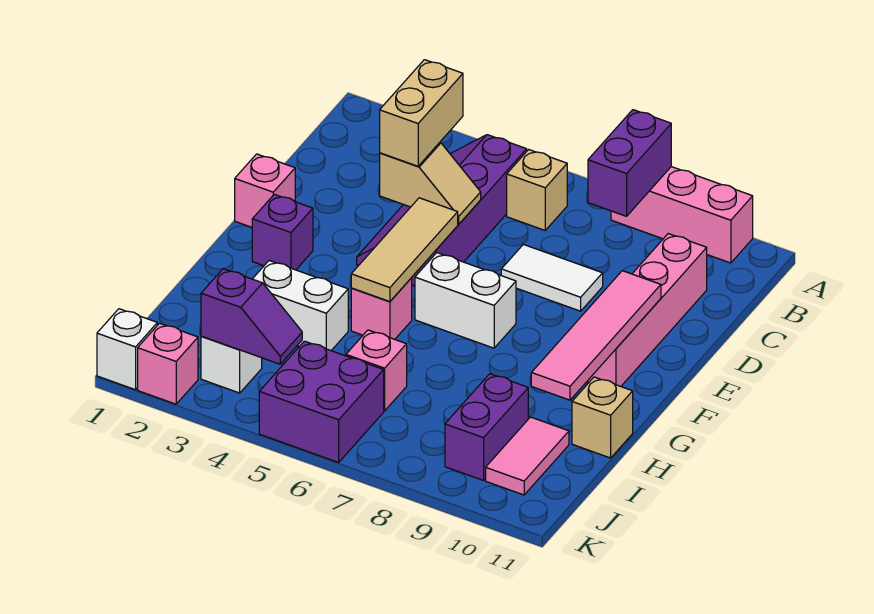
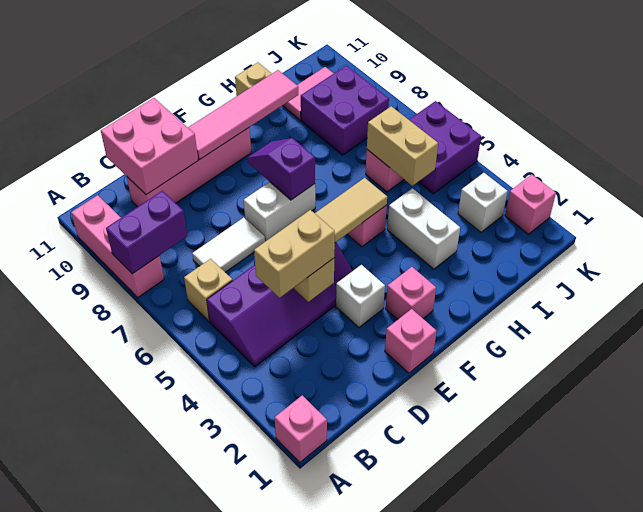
none -> pink brick A1 level 1
none -> pink brick C10:D11 level 2
white tile D7:D8 level 1 -> white tile C7:D7 level 1
purple brick F2 level 1 -> pink brick F2 level 1
white brick F6:F7 level 1 -> white brick E7:F7 level 1
none -> tan brick I5:I6 level 2
purple brick I9:J9 level 1 -> purple brick I8:J9 level 1
purple slope J3:J4 level 2 top 3 -> purple slope F7:F8 level 2 top 7
white brick K1 level 1 -> white brick E3 level 1

